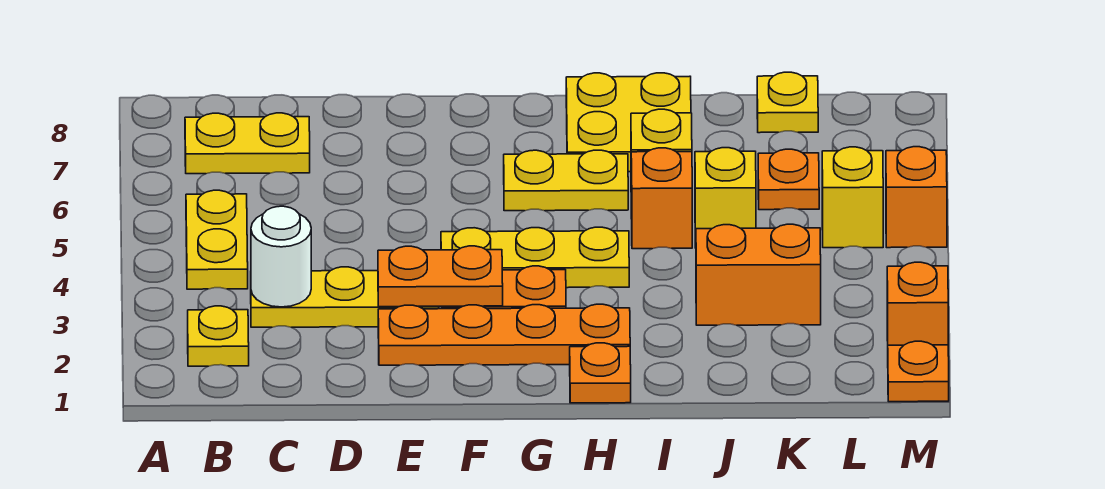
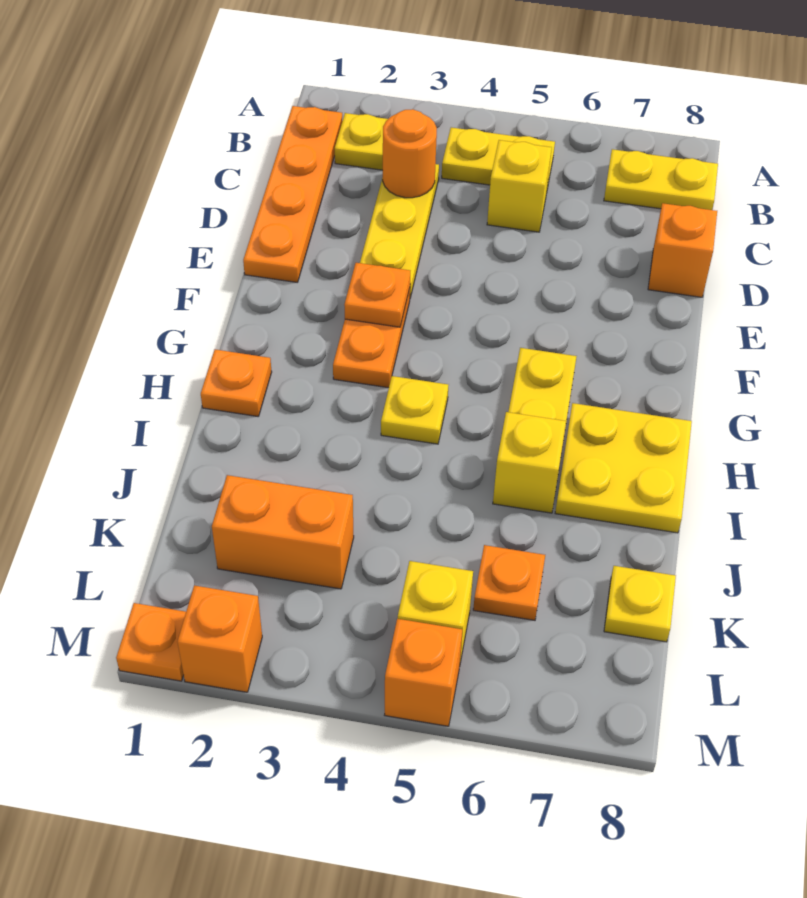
yellow plate B7:C7 level 1 -> yellow plate B7:B8 level 1
white round brick C3 level 2 -> orange round brick C3 level 2
orange plate E2:H2 level 1 -> orange plate B1:E1 level 1
orange plate E3:F3 level 2 -> orange plate F3 level 2
yellow plate F4:H4 level 1 -> yellow plate H4 level 1
orange brick I5 level 1 -> orange brick D8 level 1
orange brick J3:K3 level 1 -> orange brick K2:K3 level 1
yellow brick J5 level 1 -> yellow brick C5 level 1

